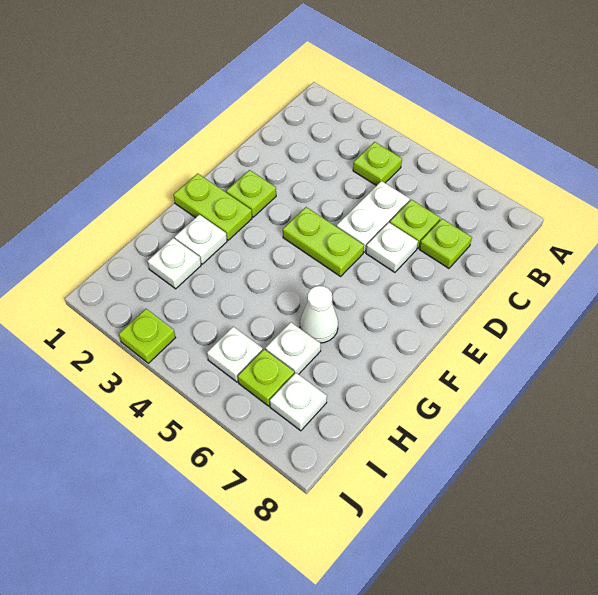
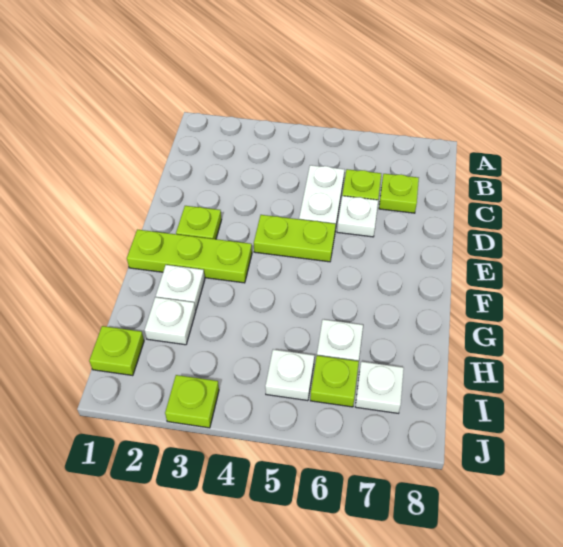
lime plate B4 level 1 -> lime plate I1 level 1
lime plate F1:F2 level 1 -> lime plate F1:F3 level 1
white cone G6 level 1 -> none

